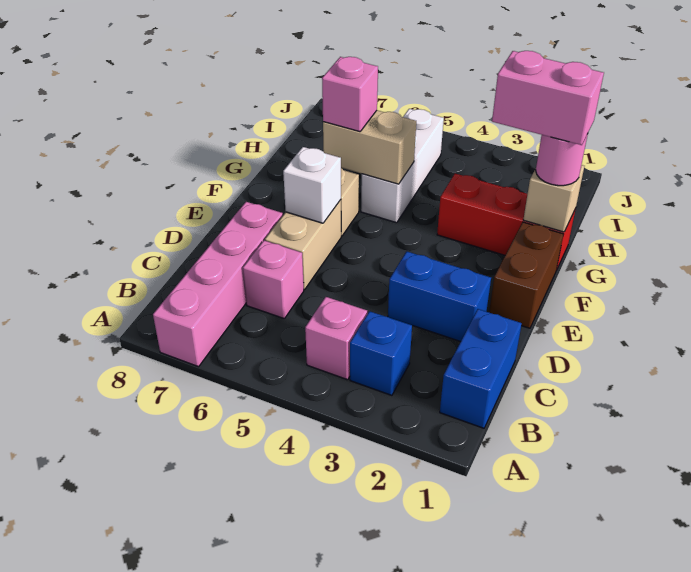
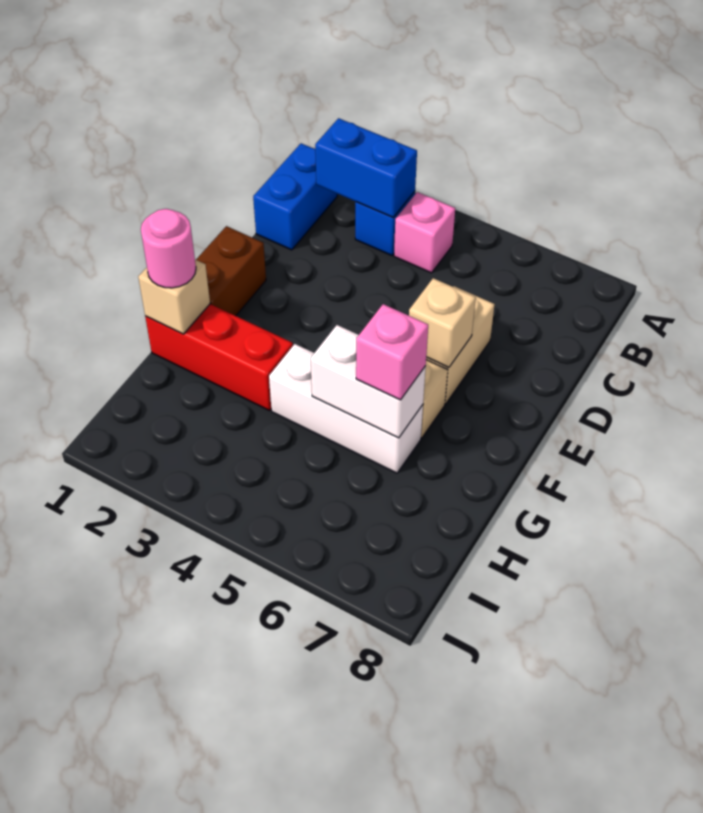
pink brick A7:D7 level 1 -> none
pink brick C6 level 1 -> none
blue brick D2:D3 level 1 -> blue brick B2:B3 level 2
white brick E6 level 2 -> tan brick E6 level 2
pink brick G1:G2 level 4 -> none
white brick G5:I5 level 1 -> white brick G4:G6 level 1
tan brick G5:G6 level 2 -> white brick G5:G6 level 2

